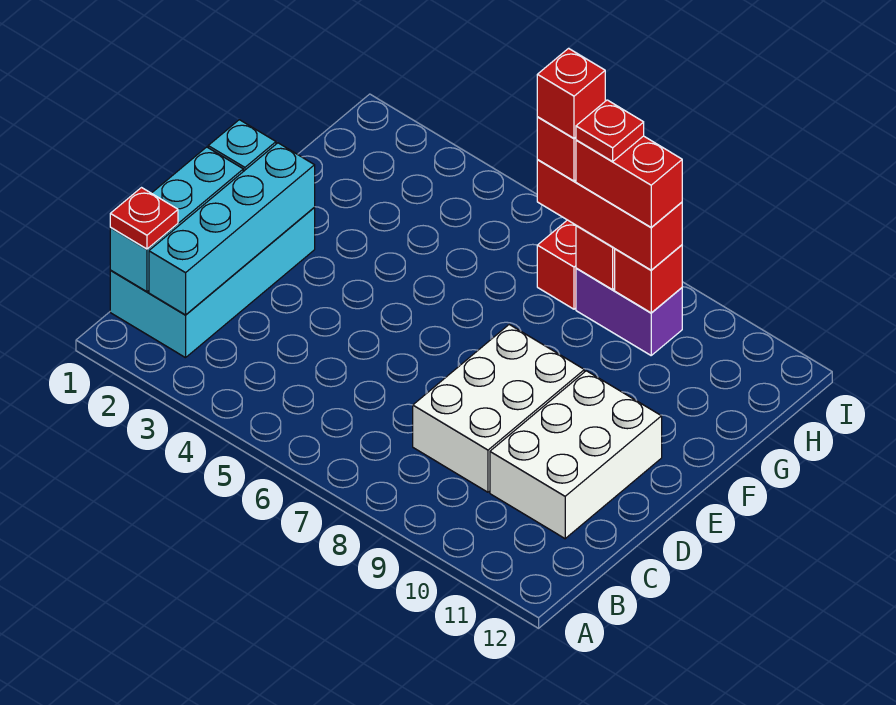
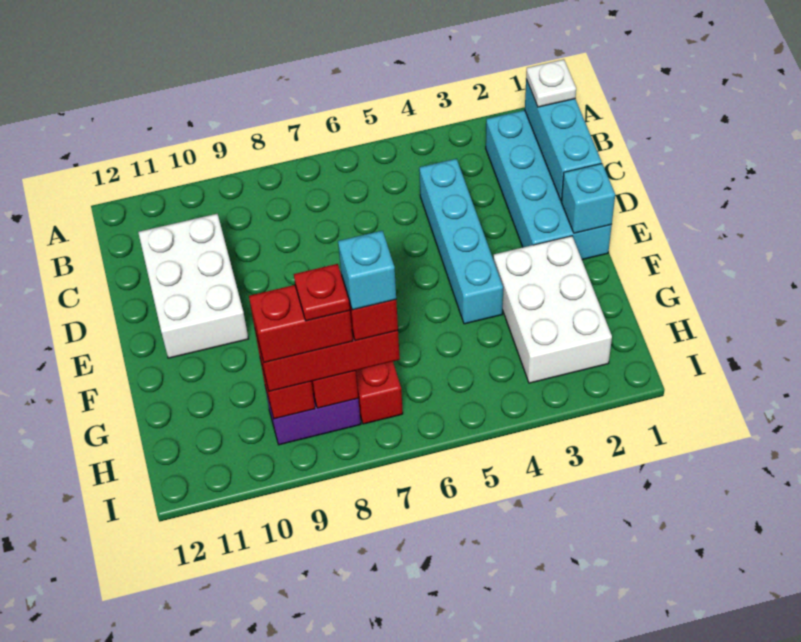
red plate B1 level 3 -> white plate B1 level 3
cyan brick B2:E2 level 2 -> cyan brick C4:F4 level 1
white brick C8:E9 level 1 -> white brick F2:H3 level 1
red brick H7 level 5 -> cyan brick H7 level 5

